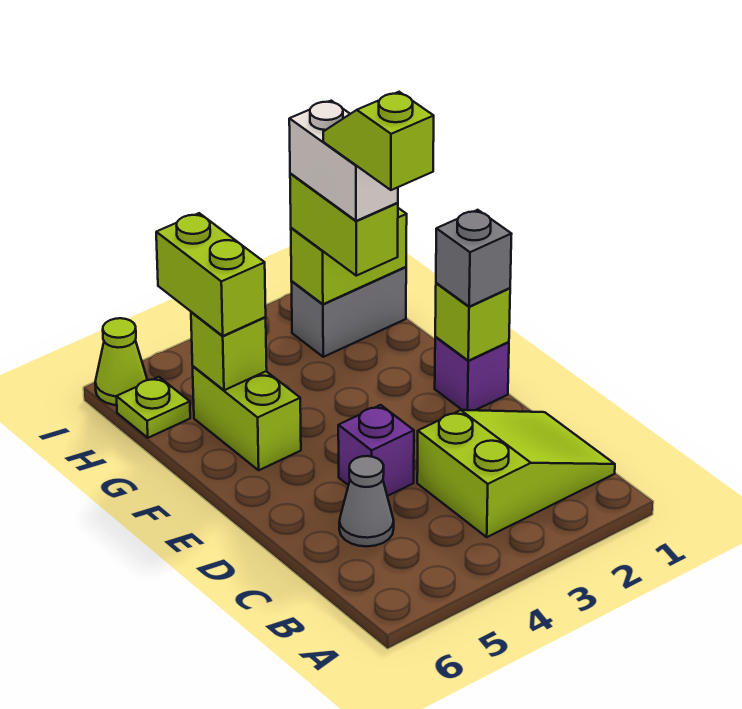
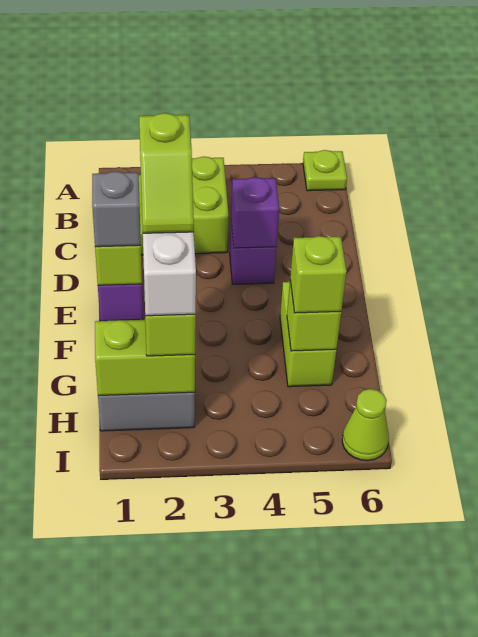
grey cone C5 level 1 -> none
none -> purple brick D4 level 2
lime brick G5:H5 level 3 -> lime brick G5 level 3
lime plate H6 level 1 -> lime plate A6 level 1

